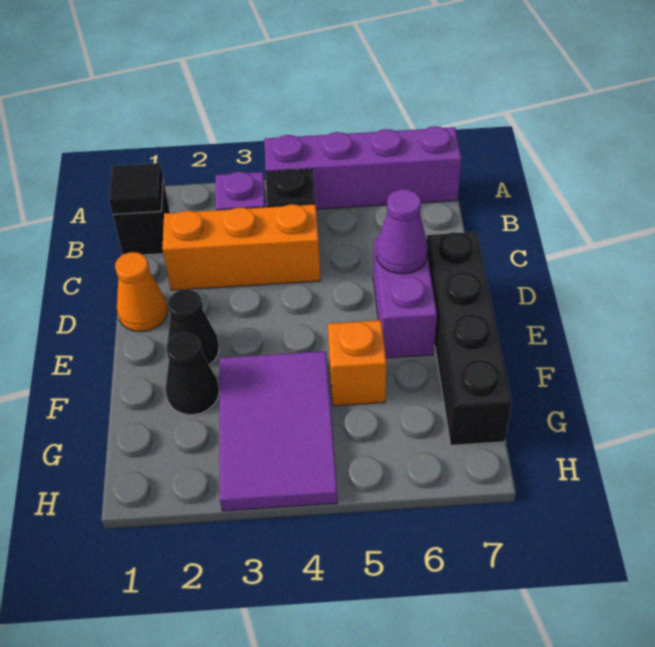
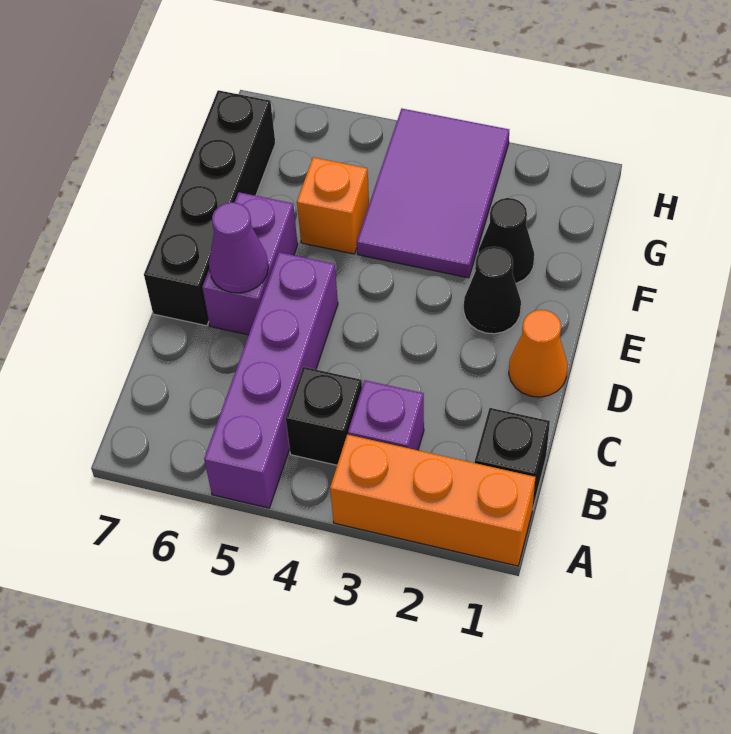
purple brick A4:A7 level 1 -> purple brick A5:D5 level 1
black tile B1 level 2 -> none
orange brick C2:C4 level 1 -> orange brick A1:A3 level 1

